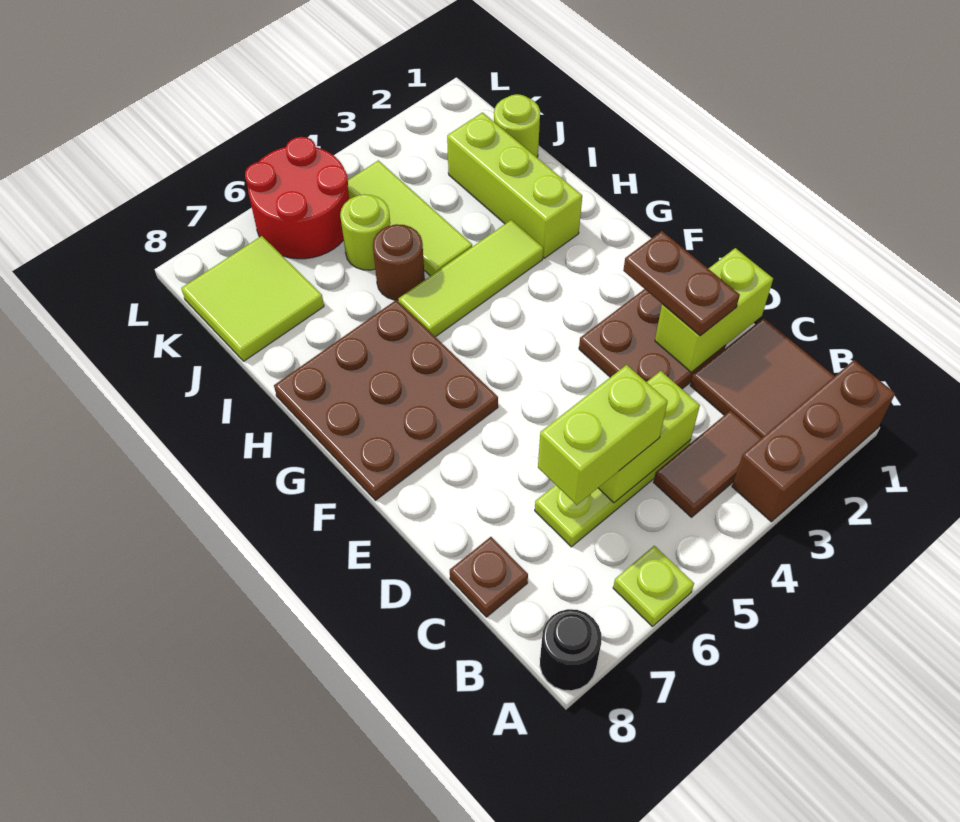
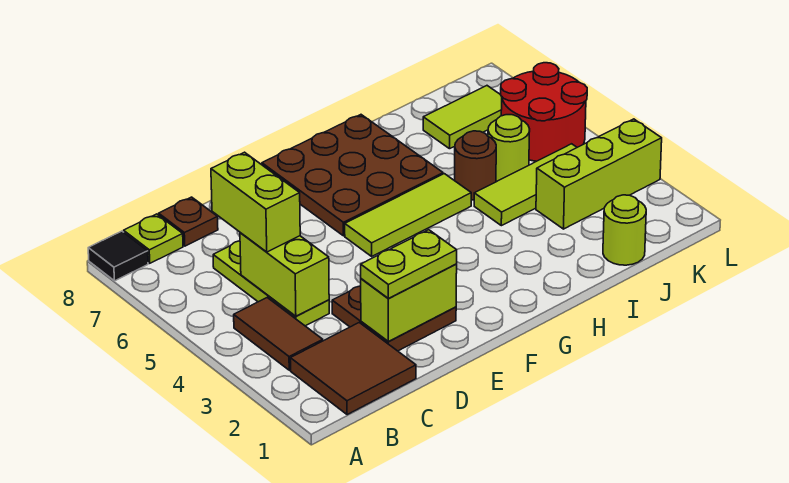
brown brick A1:A3 level 1 -> none
lime plate A6 level 1 -> lime plate B8 level 1
black round brick A8 level 1 -> black tile A8 level 1
lime brick D1:D2 level 2 -> lime brick D2:E2 level 2
brown plate D2:E2 level 3 -> lime plate D2:E2 level 3
lime brick H2:J2 level 1 -> lime brick J3:L3 level 1
lime tile H3:H5 level 1 -> lime tile F5:H5 level 1
lime tile J7:K8 level 1 -> lime tile J7:K7 level 1

